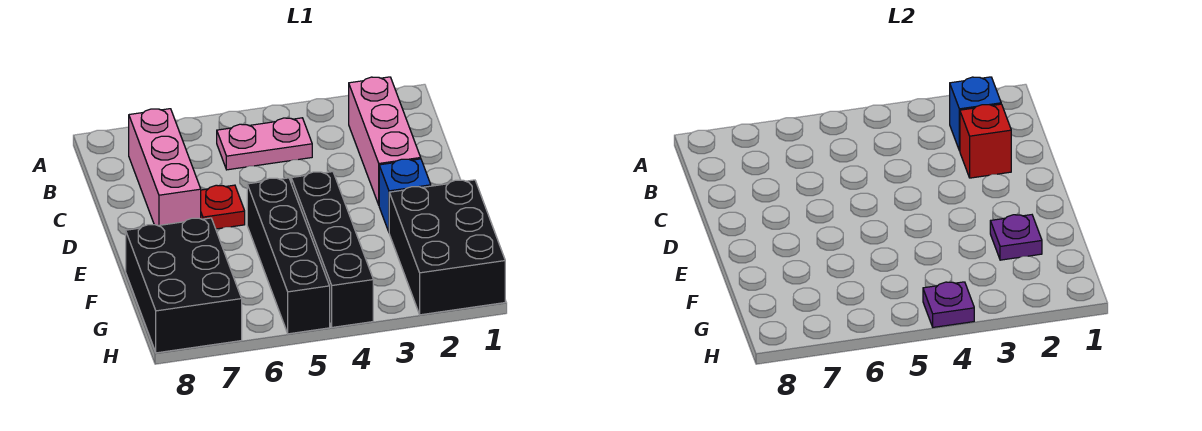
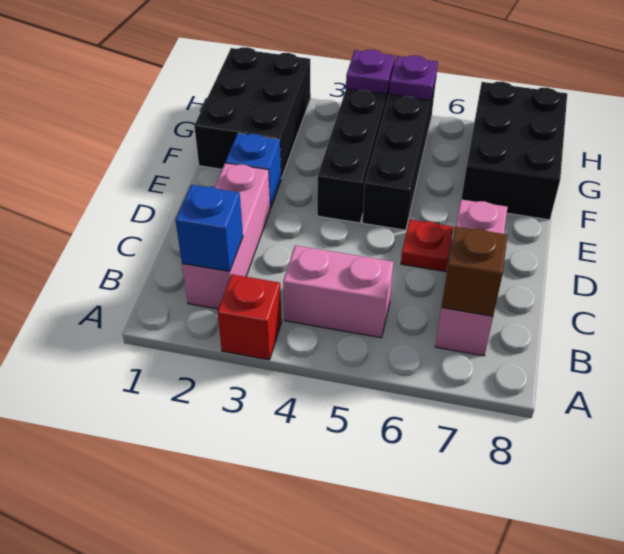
pink plate B4:B5 level 1 -> pink brick B4:B5 level 1
none -> brown brick B7 level 2
red brick C2 level 2 -> red brick A3 level 1
purple plate F2 level 2 -> purple plate H5 level 2

